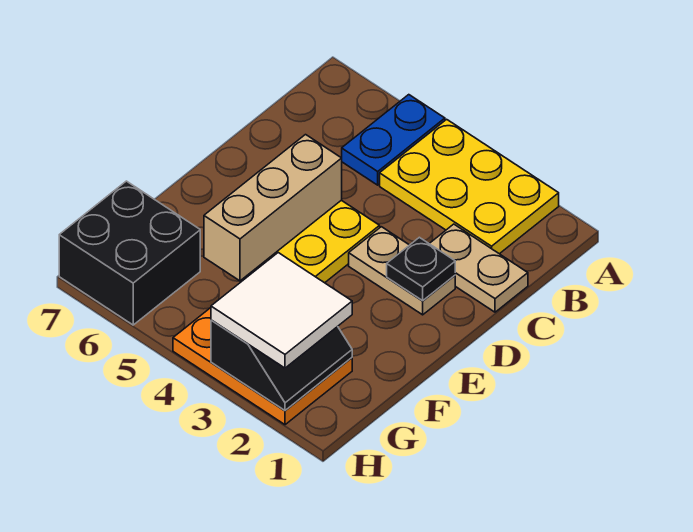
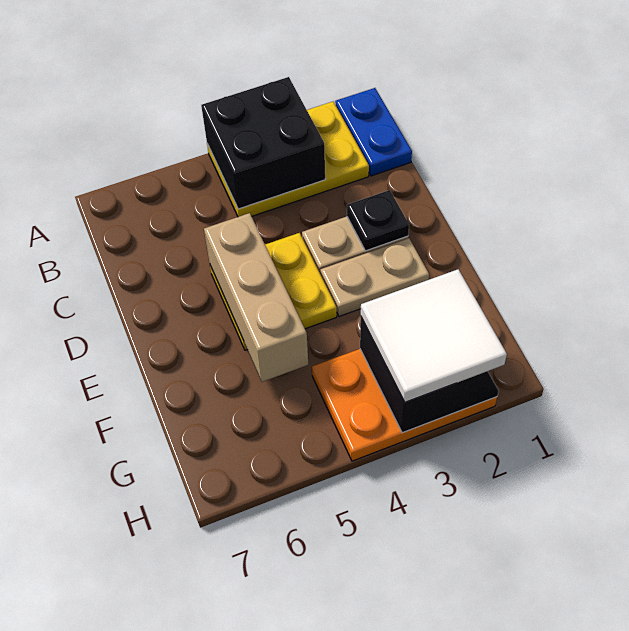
blue plate A5:B5 level 1 -> blue plate A1:B1 level 1
tan plate C1:C2 level 1 -> tan plate E2:E3 level 1
black brick G6:H7 level 1 -> black brick A3:B4 level 2

